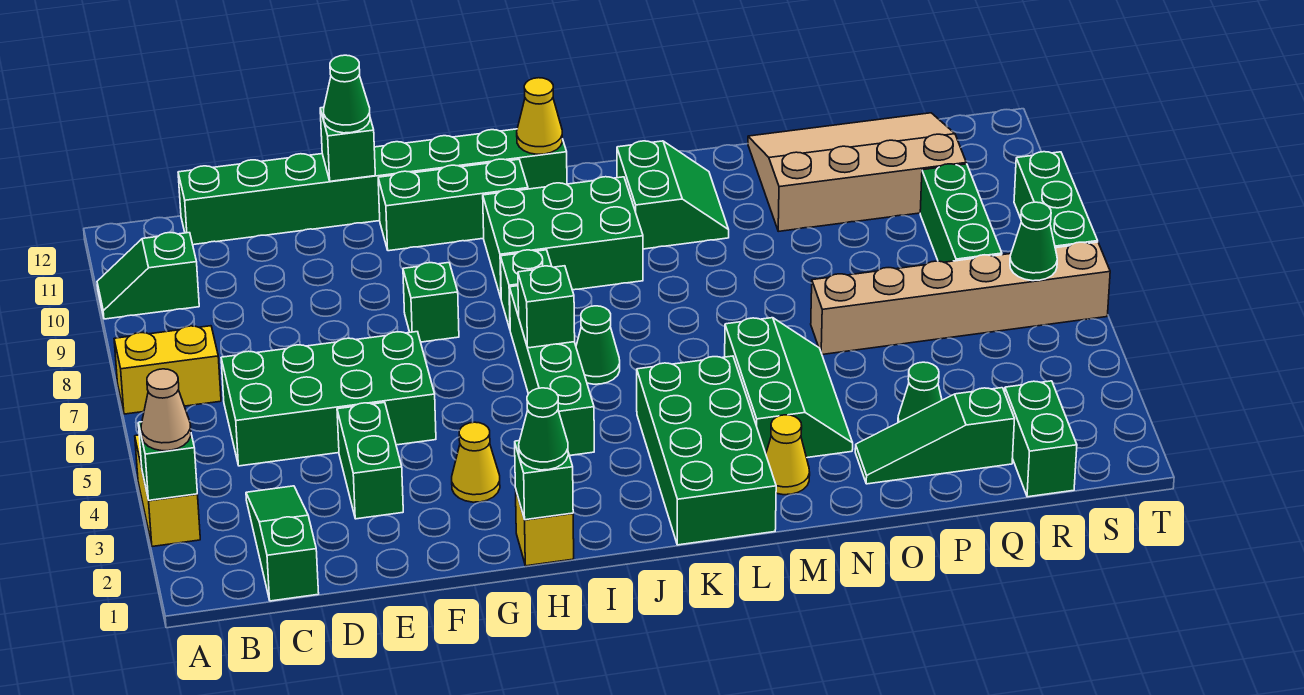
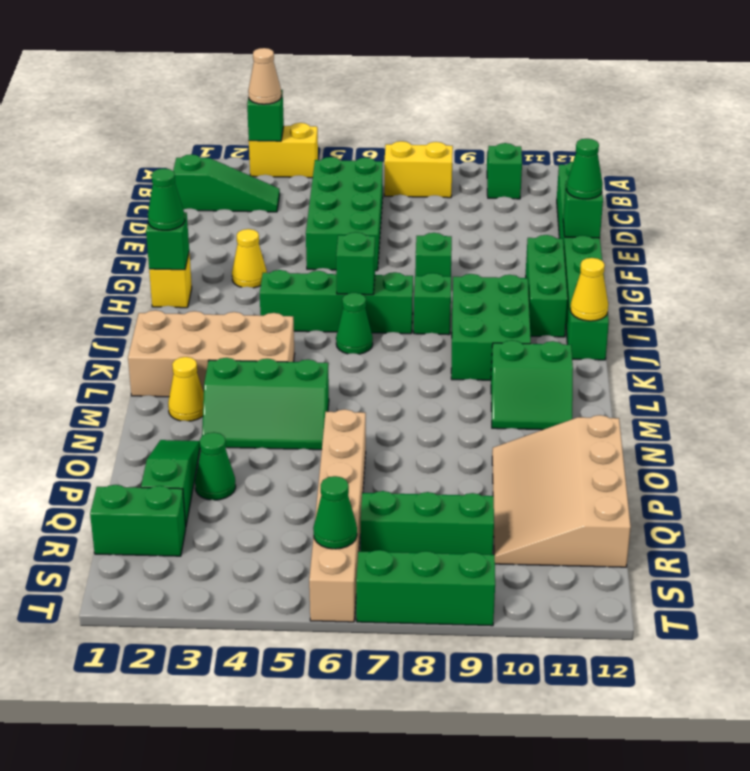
yellow brick A7:B7 level 1 -> yellow brick B7:B8 level 1
green brick E3:E4 level 1 -> none
green brick K1:L4 level 1 -> tan brick K1:L4 level 1
tan slope O10:R12 level 1 top 10 -> tan slope O10:R12 level 1 top 12

